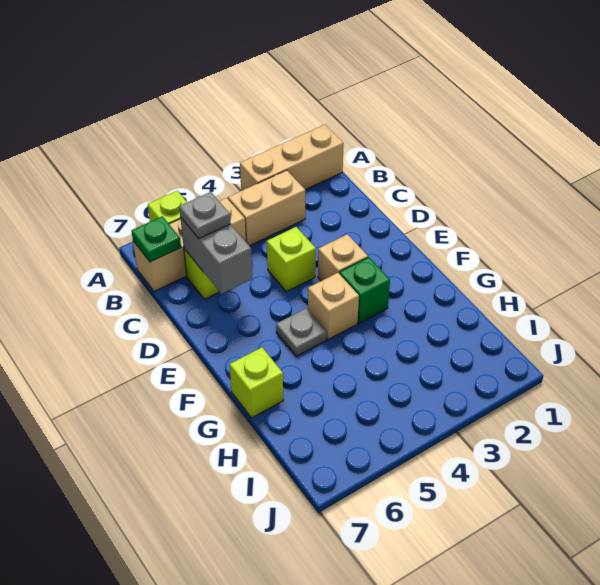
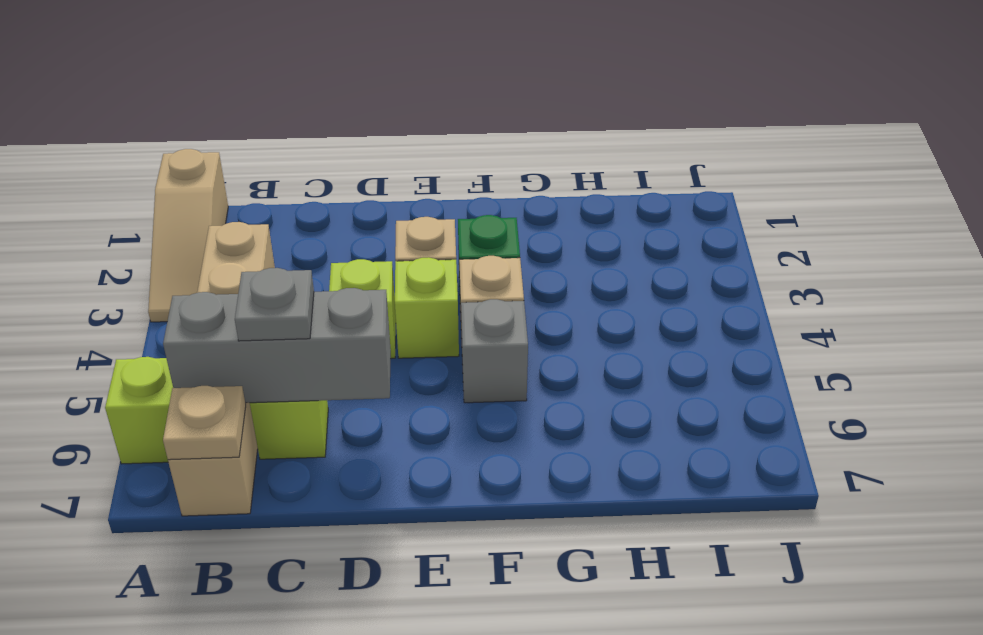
tan brick A1:A3 level 1 -> tan slope A1:A3 level 1 top 1
green plate B7 level 2 -> tan plate B7 level 2
grey brick C6:D6 level 2 -> grey brick B6:D6 level 2
grey plate F5 level 1 -> grey brick F5 level 1
lime brick G7 level 1 -> lime brick E4 level 1

